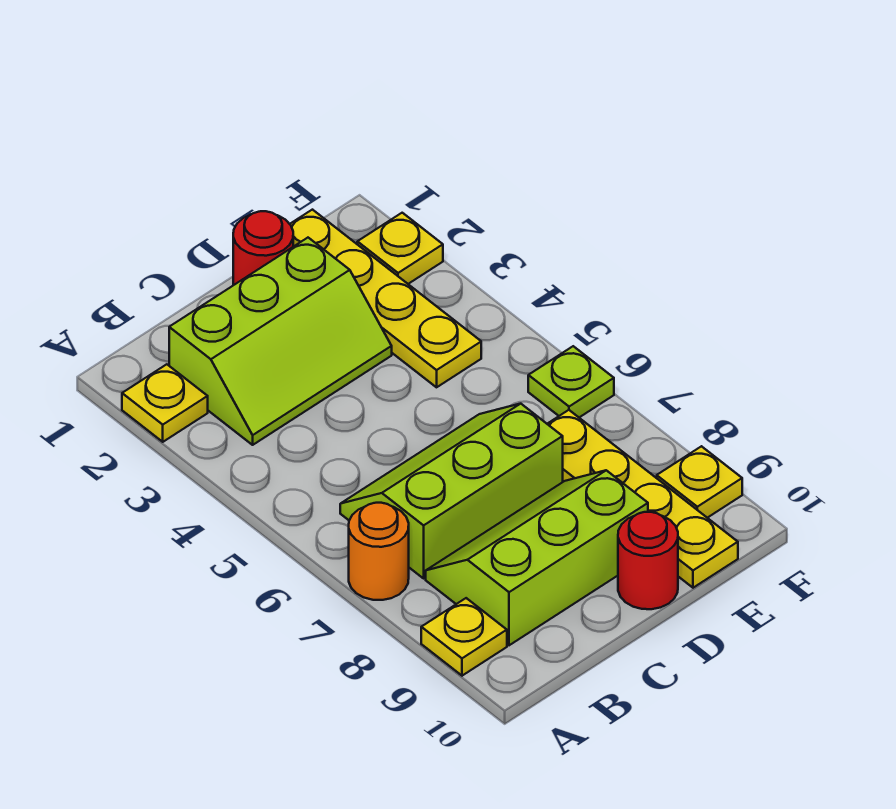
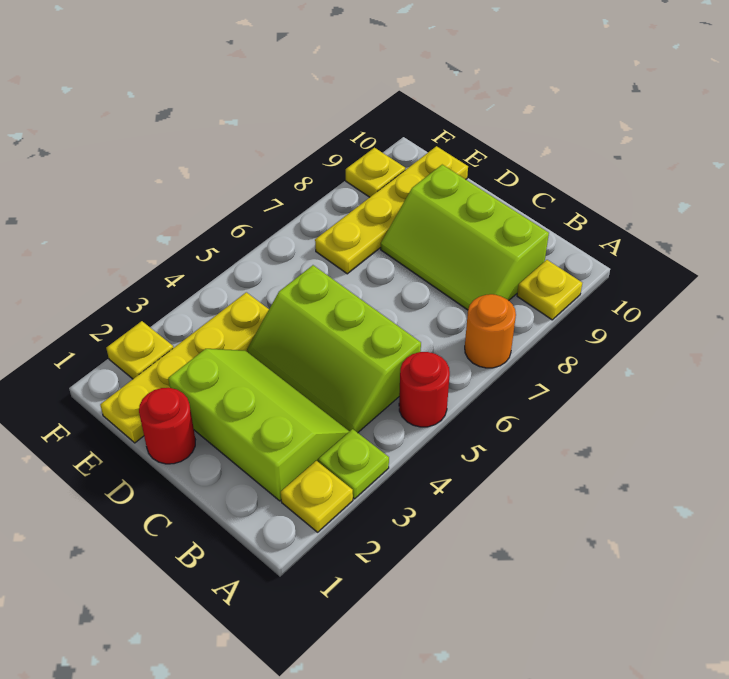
lime slope B6:D7 level 1 top 7 -> lime slope B4:D5 level 1 top 5
red round brick D10 level 1 -> red round brick A5 level 1
lime plate F6 level 1 -> lime plate A3 level 1

